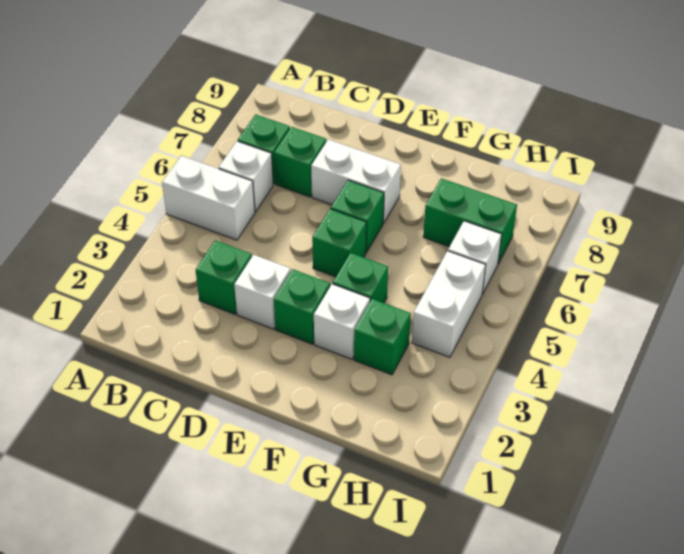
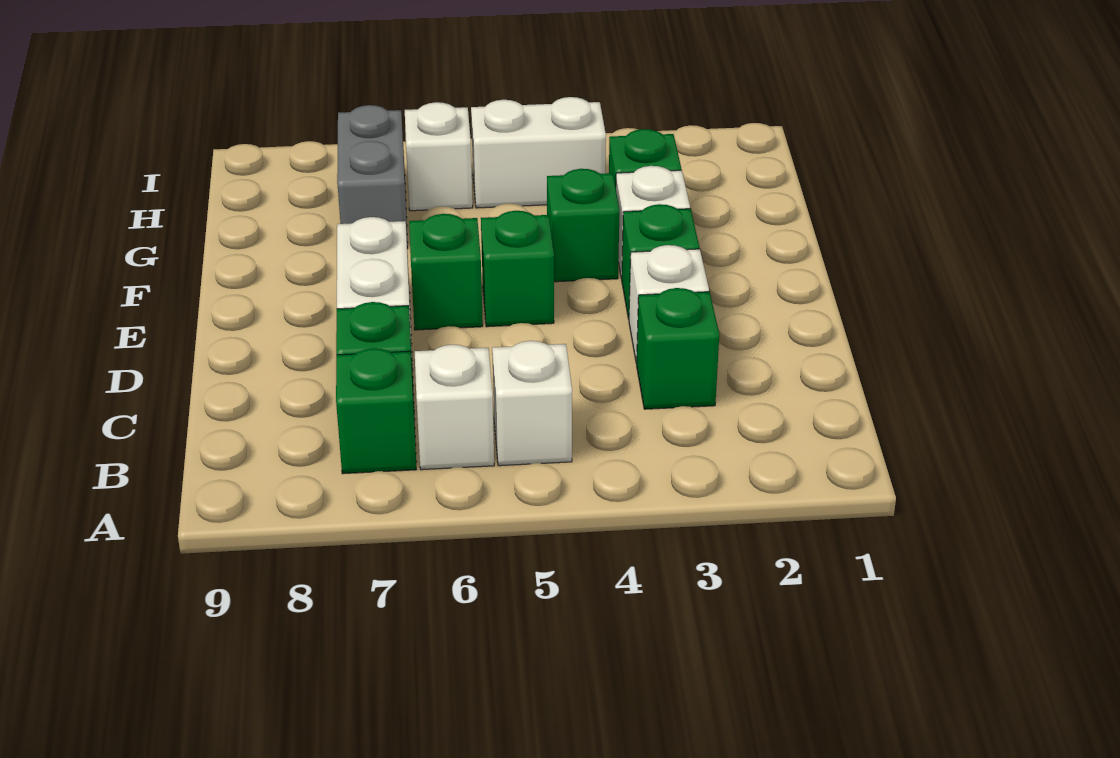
white brick A5:B5 level 1 -> white brick B5 level 1
green brick G7:H7 level 1 -> grey brick G7:H7 level 1

